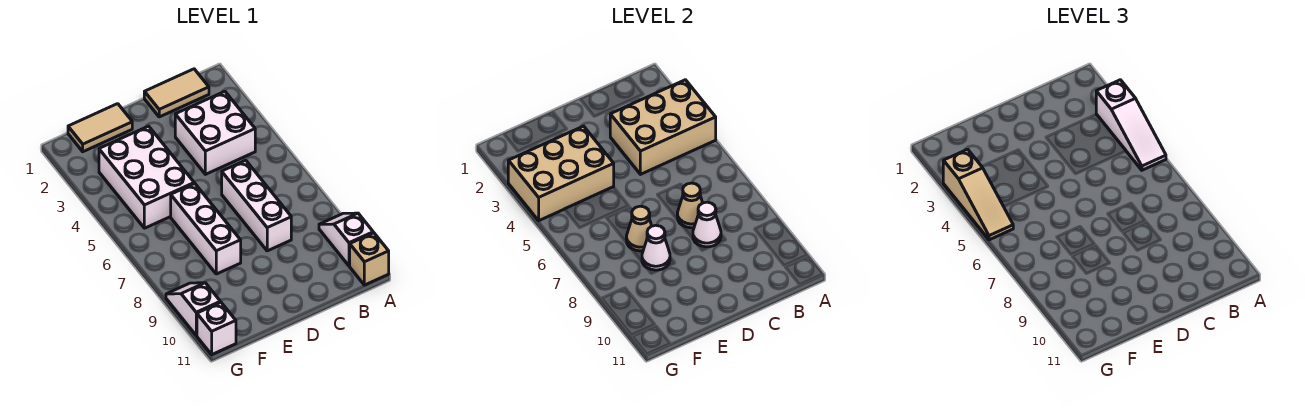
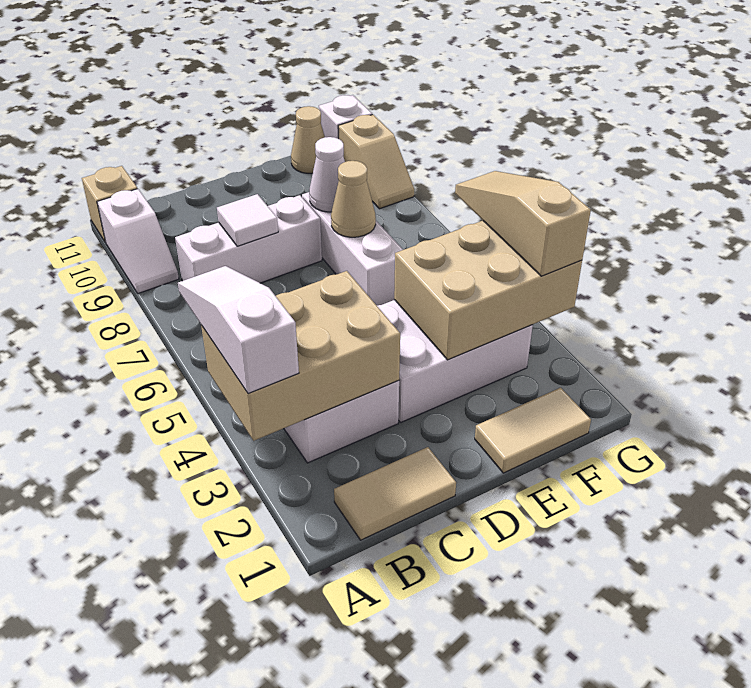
white brick C6:C8 level 1 -> white brick B8:D8 level 1
tan cone C7 level 2 -> tan cone F11 level 1
white cone C8 level 2 -> white tile C8 level 2
white brick E3:F5 level 1 -> white brick D3:F4 level 1
white slope G9:G10 level 1 top 10 -> tan slope G9:G10 level 1 top 10

